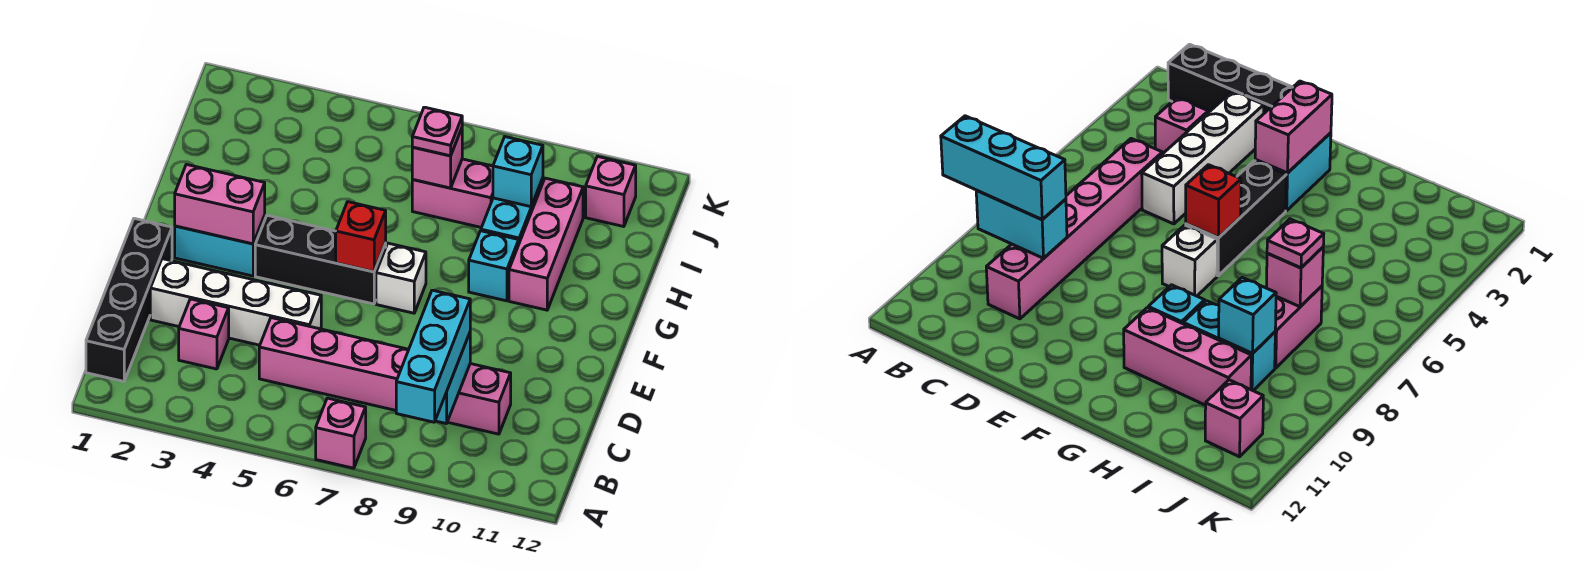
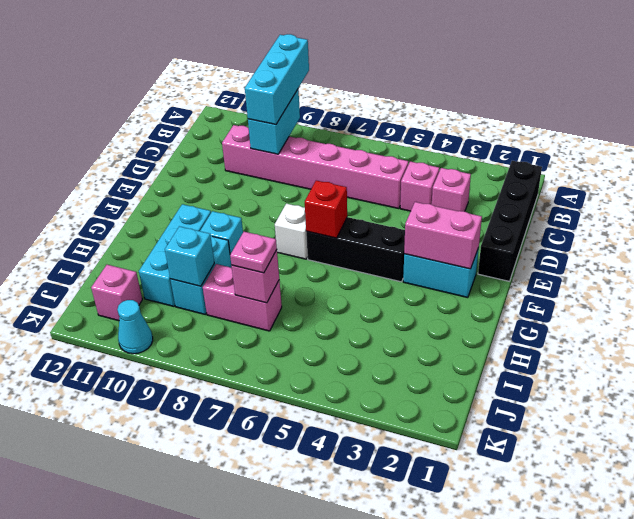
pink brick A7 level 1 -> pink brick C4 level 1
white brick D2:D5 level 1 -> none
pink brick G10:I10 level 1 -> cyan brick G10:I10 level 1
none -> cyan cone K10 level 1

